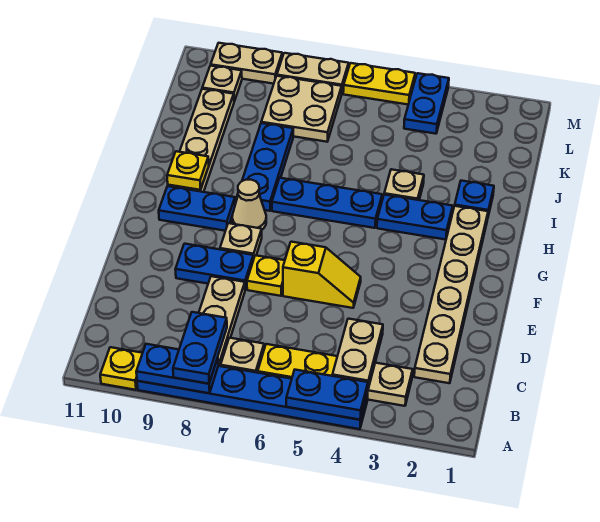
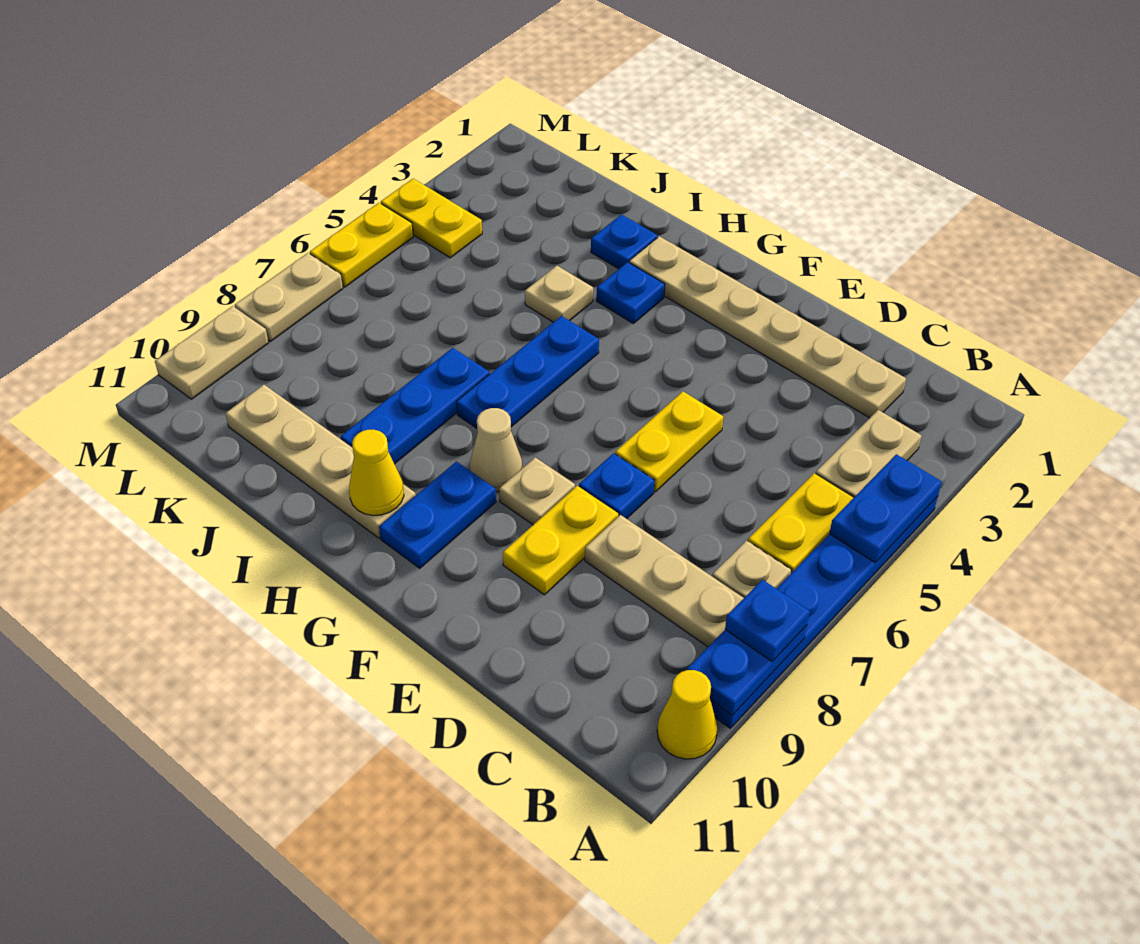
blue plate A8:B8 level 3 -> blue plate A8 level 3
yellow plate A10 level 1 -> yellow cone A10 level 1
tan plate B4:C4 level 2 -> none
yellow slope E5:E6 level 1 top 6 -> yellow plate E5:E6 level 1
yellow plate E7 level 1 -> blue plate E7 level 1
blue plate E8:E9 level 1 -> yellow plate E8:E9 level 1
blue plate H3:H4 level 1 -> blue plate H3 level 1
blue plate H8:J8 level 1 -> blue plate I7:I9 level 1
yellow plate H10 level 2 -> yellow cone H10 level 2
tan plate K7:L8 level 1 -> none
blue plate L4:M4 level 1 -> yellow plate L4:M4 level 1
tan plate L10 level 1 -> none

